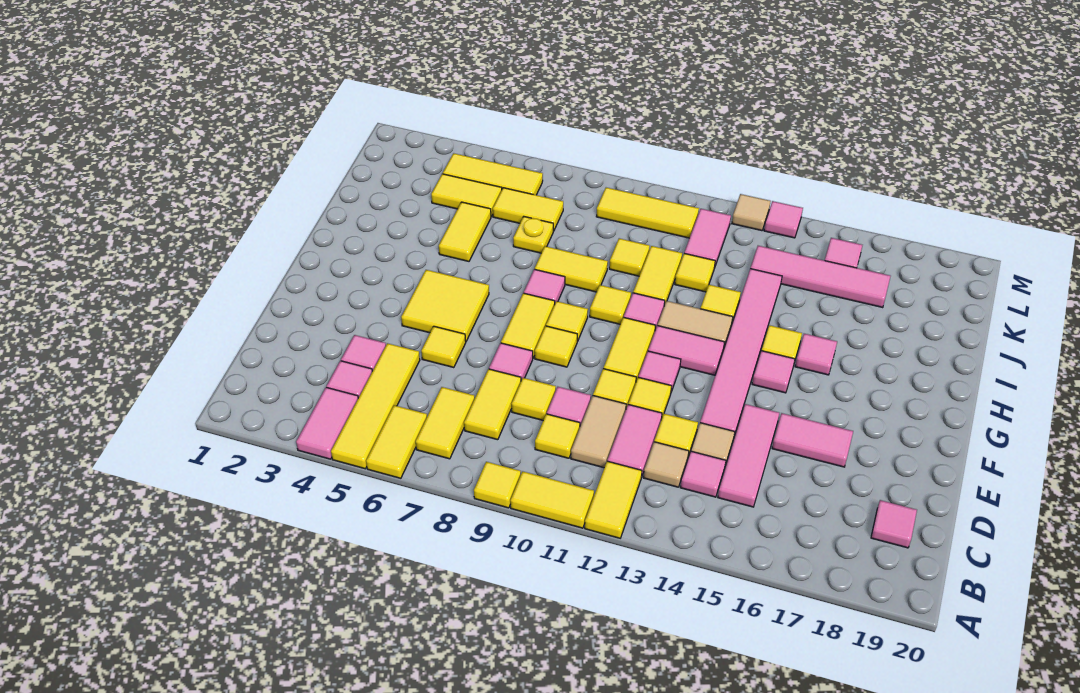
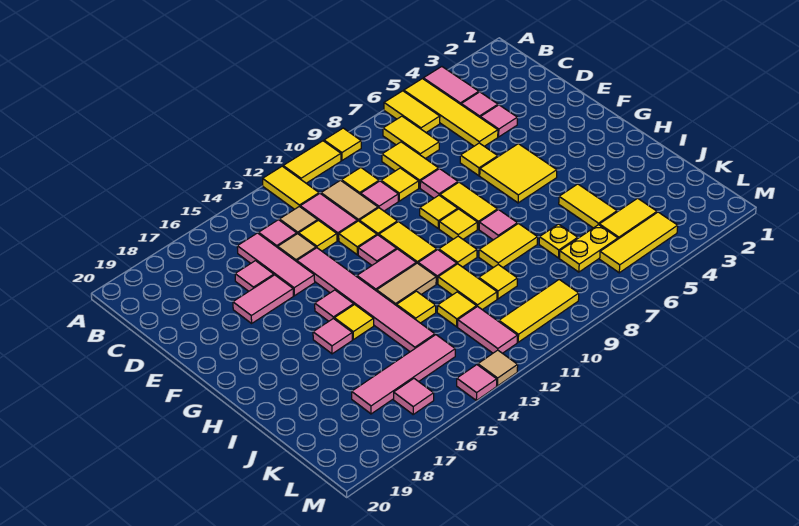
pink tile C19 level 1 -> pink tile D16 level 1
yellow tile K6:K7 level 1 -> yellow plate K6:K7 level 1

